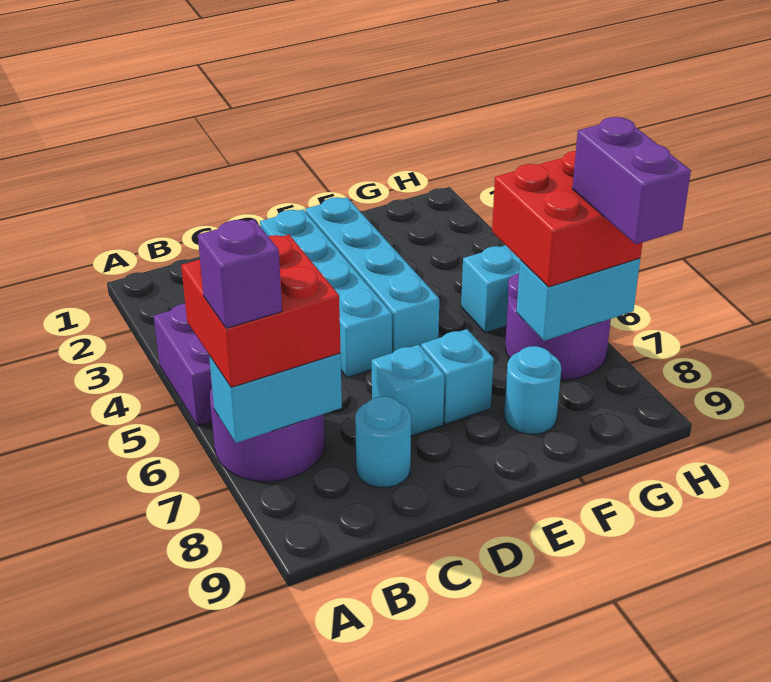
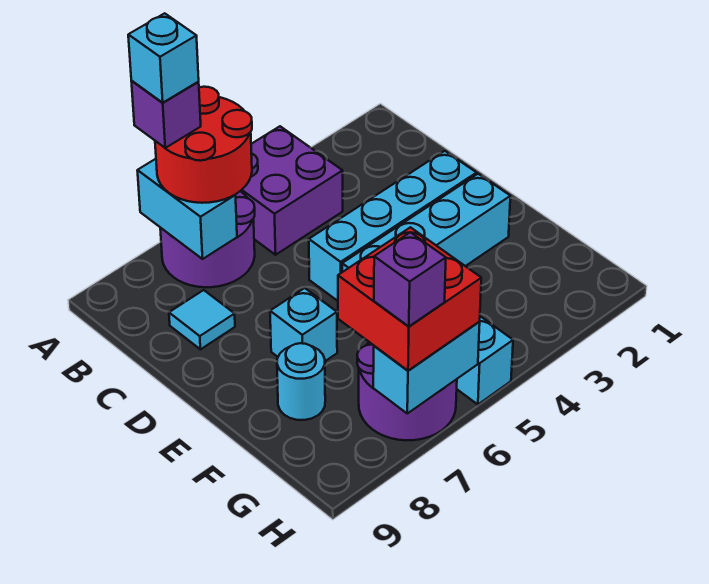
red brick A6:B7 level 3 -> red round brick A6:B7 level 3
cyan round brick C8 level 1 -> cyan tile C8 level 1
cyan brick D7 level 1 -> cyan brick A7 level 5
cyan brick G7:H7 level 2 -> cyan brick H6:H7 level 2
purple brick H7:H8 level 4 -> purple brick H7 level 4

